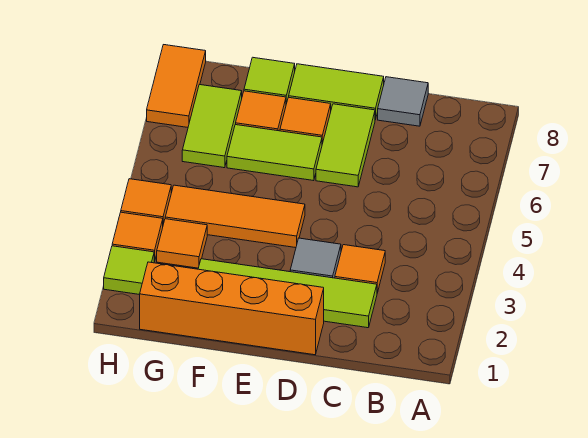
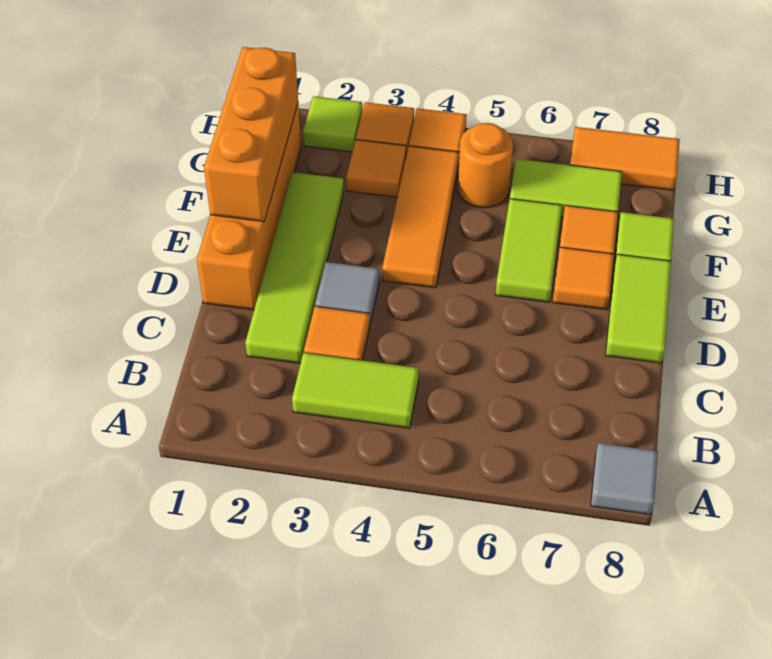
grey tile C8 level 1 -> grey tile A8 level 1
lime tile D6:D7 level 1 -> lime tile B3:B4 level 1
none -> orange brick E1:G1 level 2
none -> orange round brick G5 level 1

